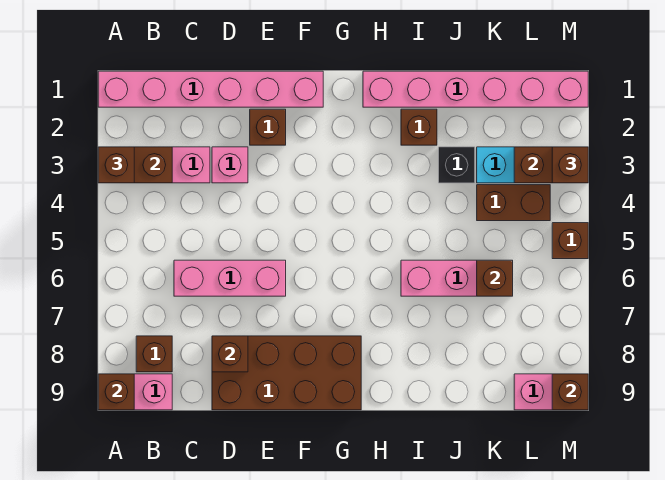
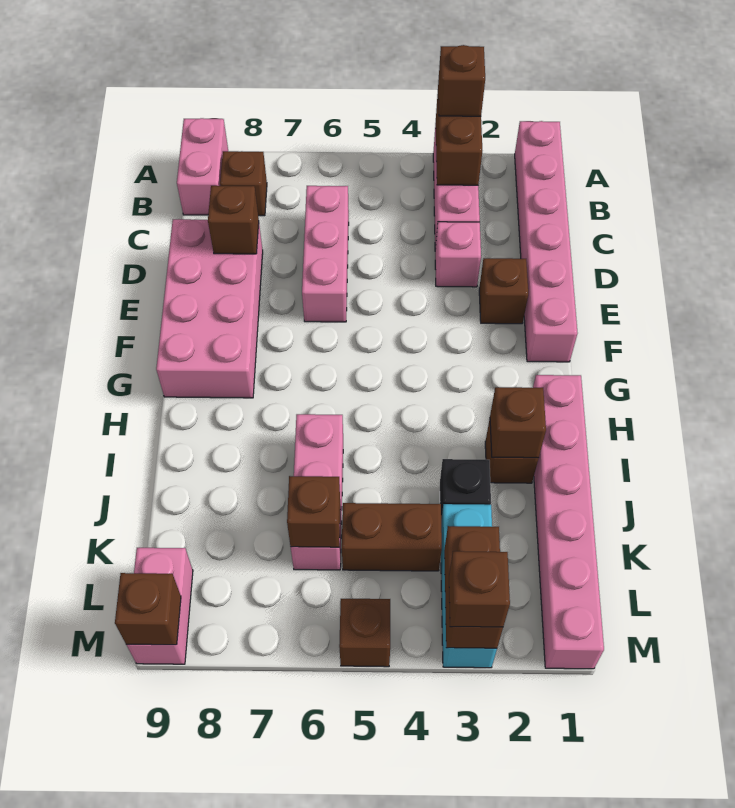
brown brick A9 level 2 -> brown brick I2 level 2
brown brick D8:G9 level 1 -> pink brick D8:G9 level 1
brown brick K4:L4 level 1 -> brown brick K4:K5 level 1

